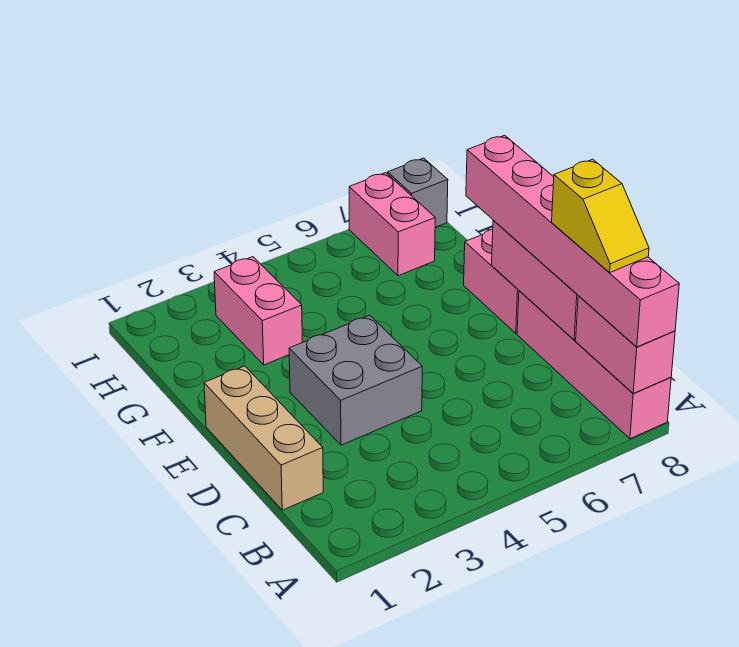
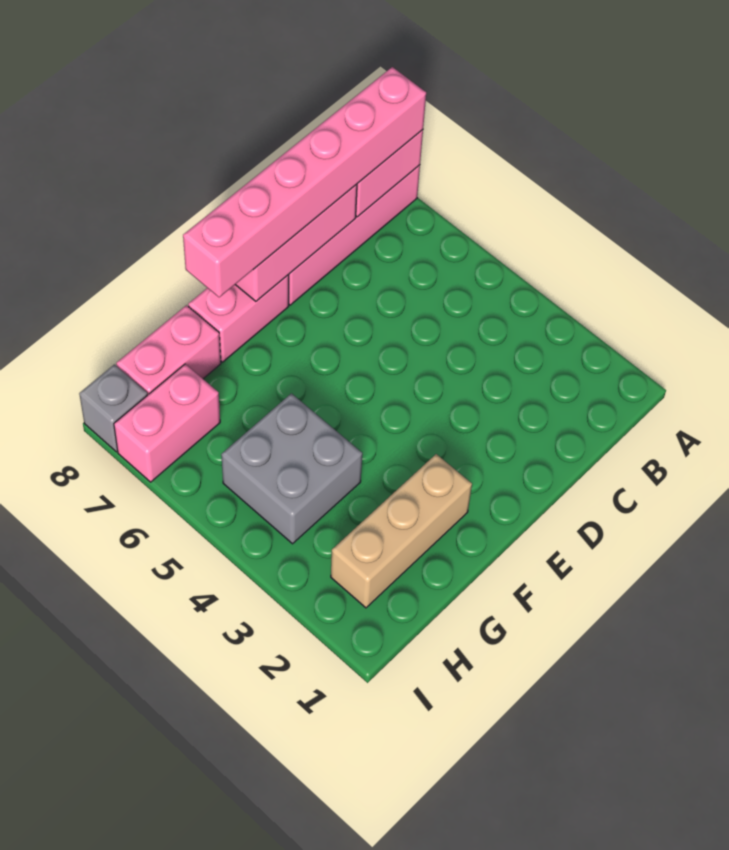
yellow slope B8:C8 level 4 top C -> none
tan brick C1:E1 level 1 -> tan brick F2:H2 level 1
grey brick D3:E4 level 1 -> grey brick G4:H5 level 1
pink brick G3:H3 level 1 -> pink brick G8:H8 level 1

